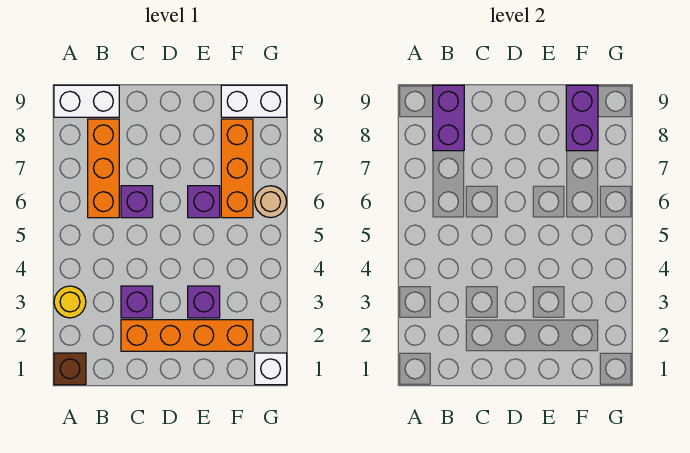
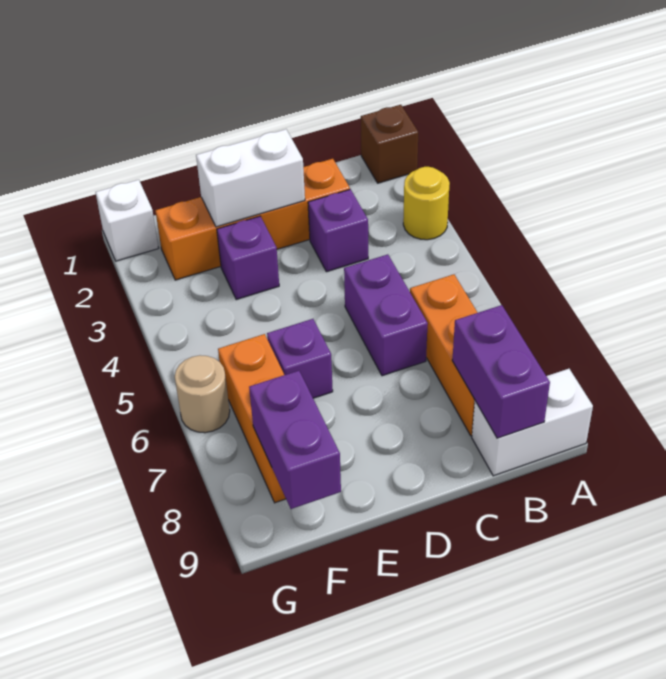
purple brick C6 level 1 -> purple brick C5:C6 level 1
white brick F9:G9 level 1 -> white brick D2:E2 level 2

